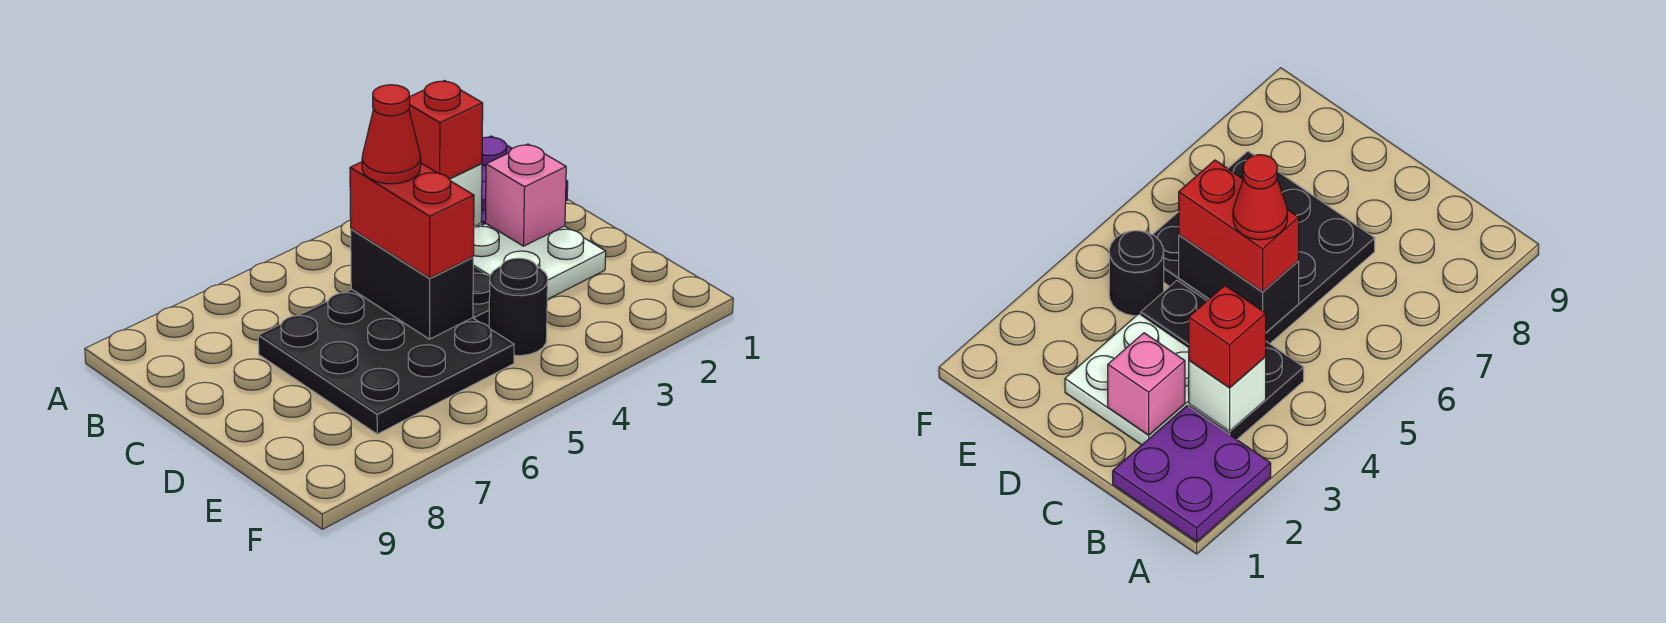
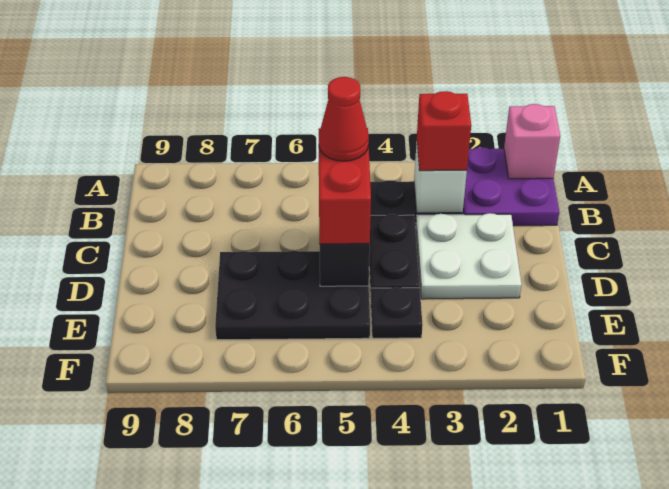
pink brick C2 level 2 -> pink brick A1 level 2
black plate C5:E7 level 1 -> black plate D5:E7 level 1
black round brick E4 level 1 -> black plate E4 level 1

